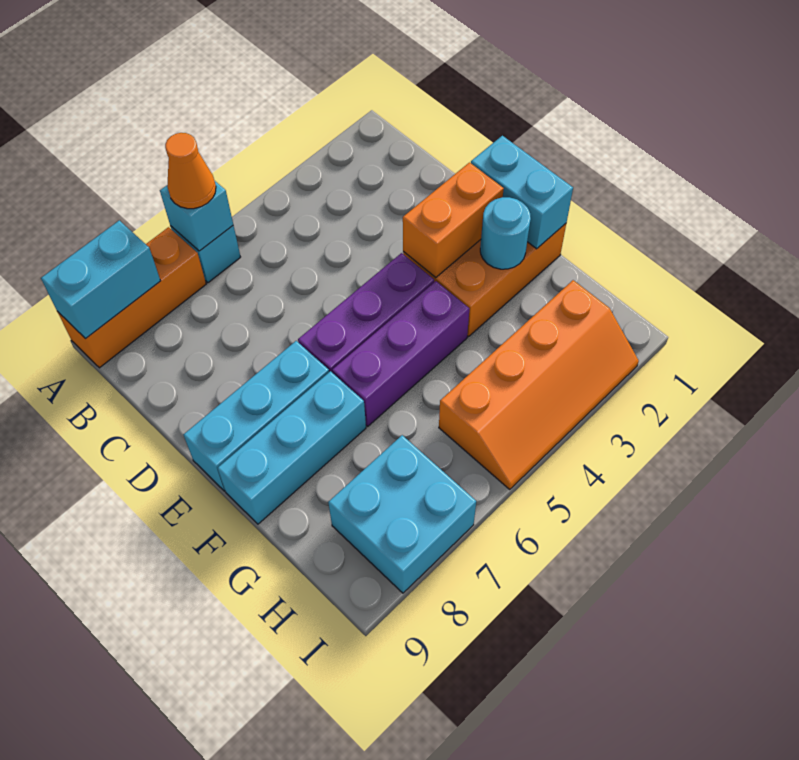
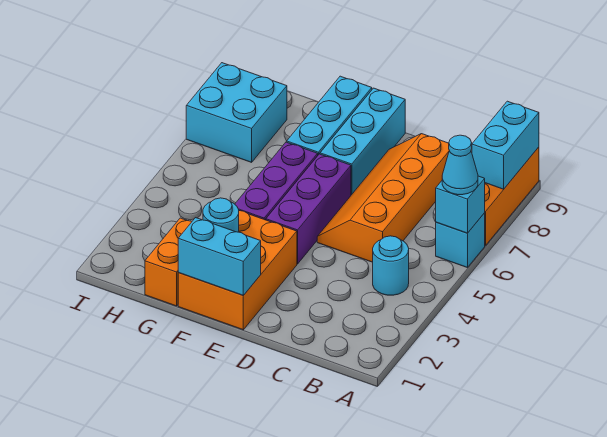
orange cone A6 level 3 -> cyan cone A6 level 3
none -> cyan round brick B4 level 1
orange brick E2:E3 level 2 -> orange brick G1:G2 level 1
orange slope H2:I5 level 1 top H -> orange slope C5:D8 level 1 top C

